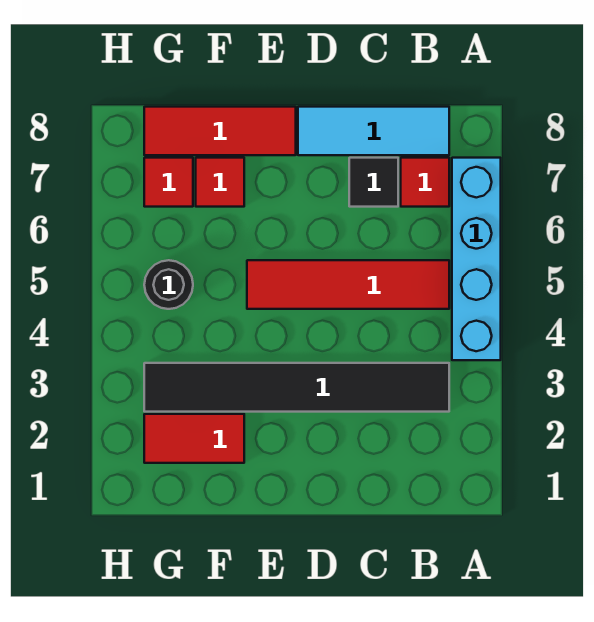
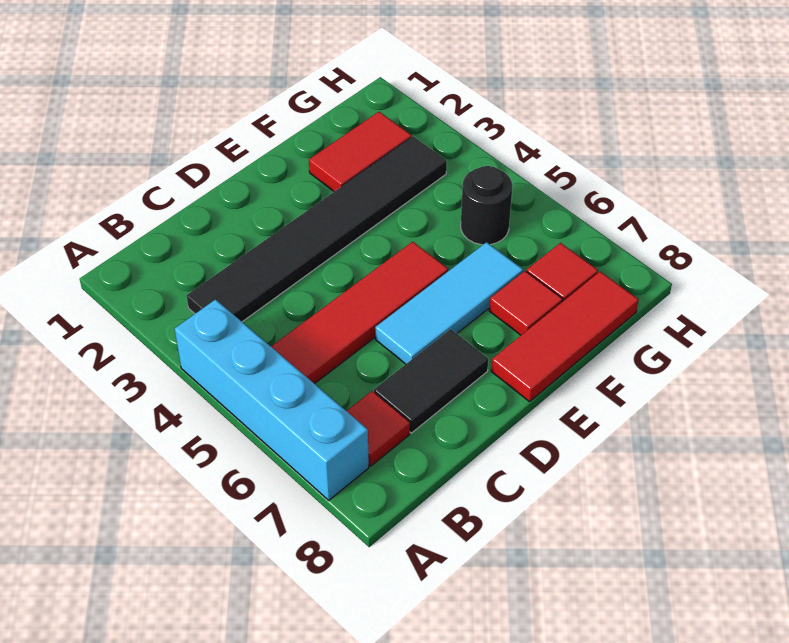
cyan tile B8:D8 level 1 -> cyan tile D6:F6 level 1
black tile C7 level 1 -> black tile C7:D7 level 1

